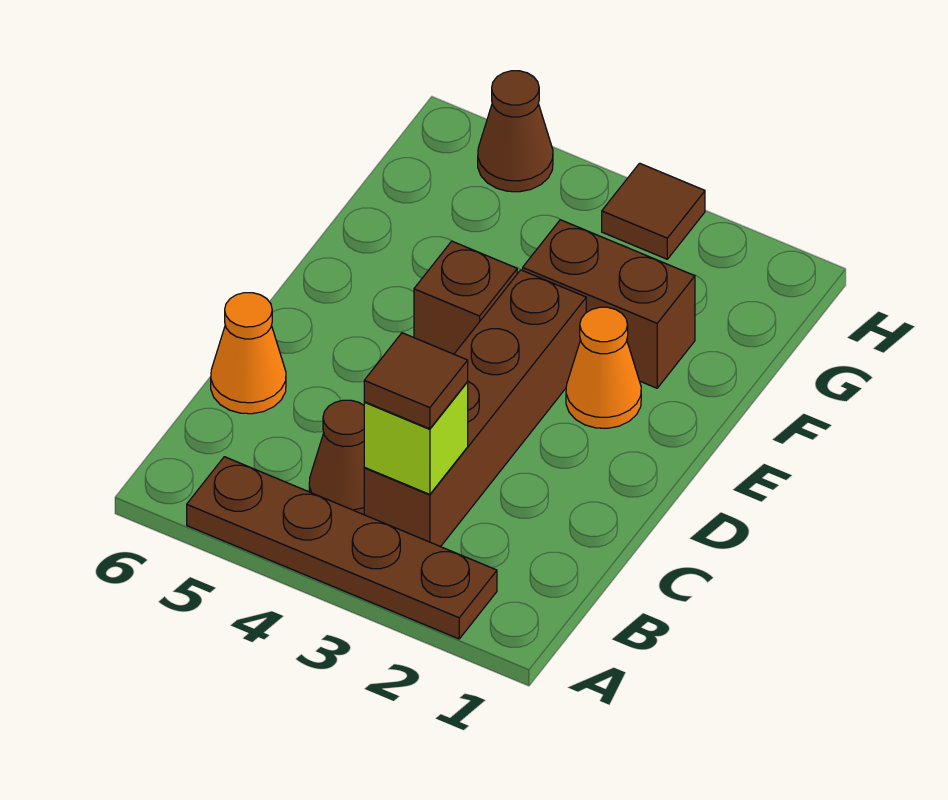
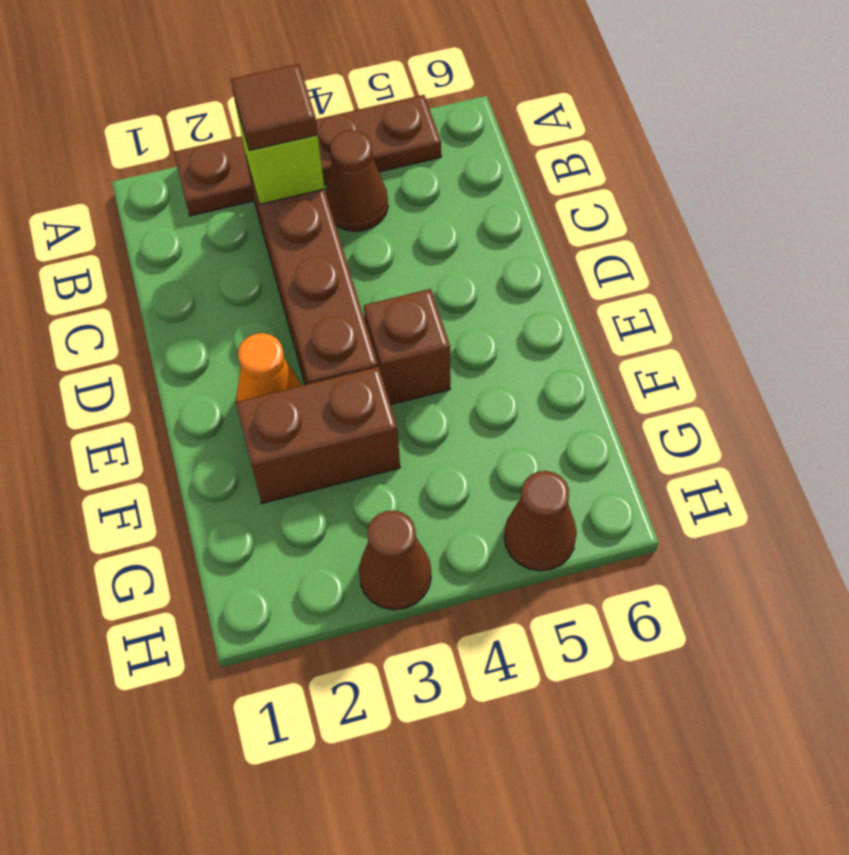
orange cone C6 level 1 -> none
brown tile H3 level 1 -> brown cone H3 level 1

